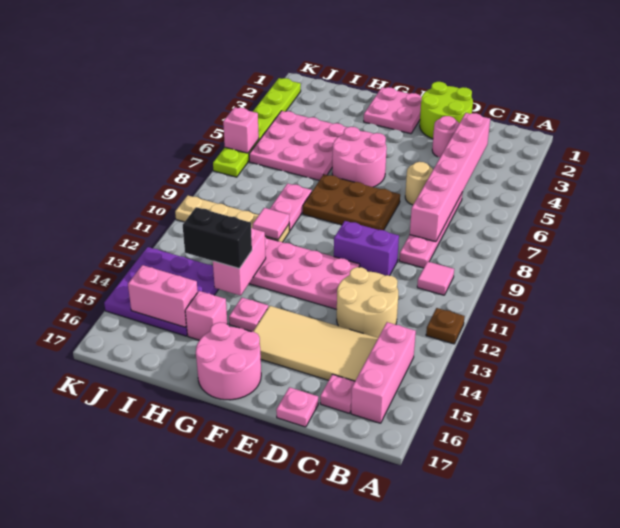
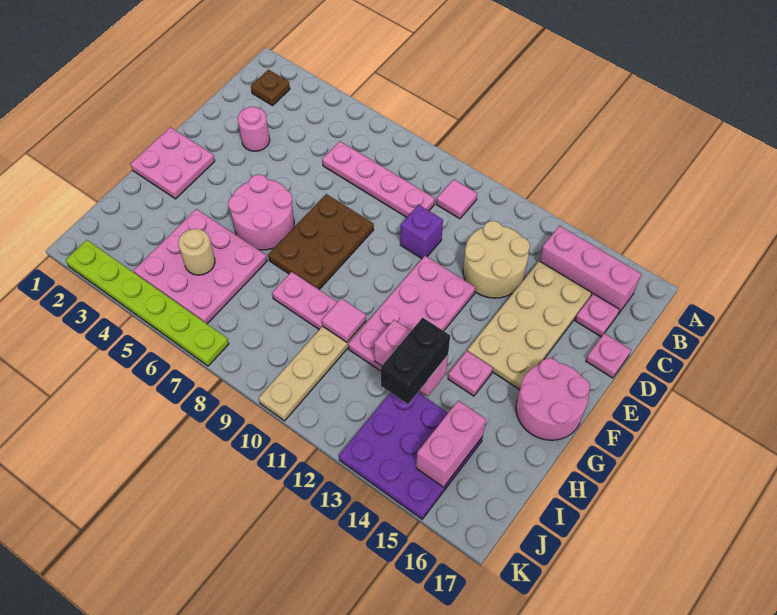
brown plate A12 level 1 -> brown plate B2 level 1
pink brick C3:C8 level 2 -> none
tan tile C14:F15 level 1 -> tan plate C14:F15 level 1
lime round brick D1:E2 level 1 -> none
tan round brick D6 level 1 -> tan round brick I5 level 2
purple brick D10:E10 level 1 -> purple brick D10 level 1
pink brick H15 level 1 -> none
pink brick K6 level 2 -> none

